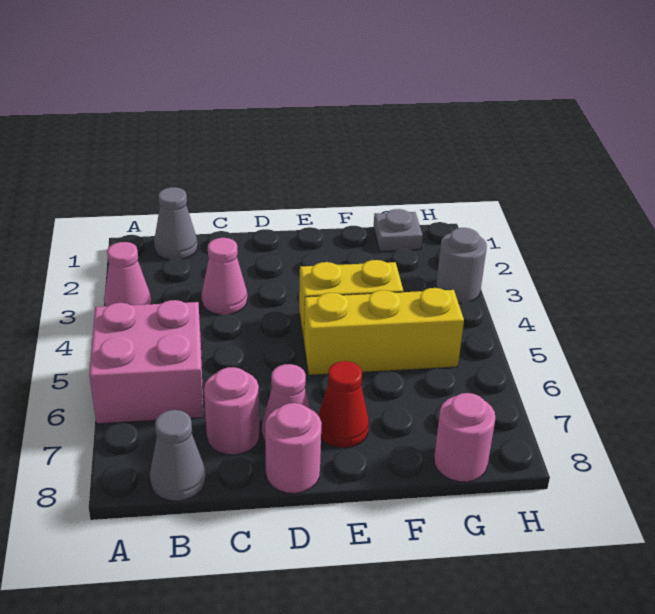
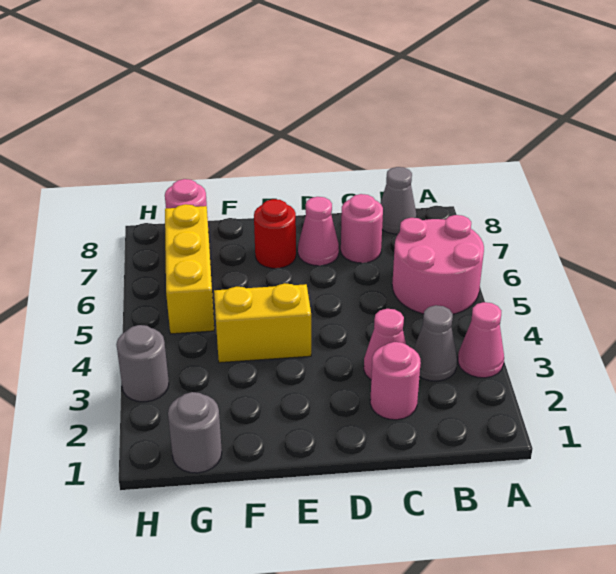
pink brick A5:B6 level 1 -> pink round brick A5:B6 level 1
grey cone B1 level 1 -> grey cone B3 level 1
pink round brick D8 level 1 -> pink round brick C2 level 1
yellow brick E5:G5 level 1 -> yellow brick G5:G7 level 1
red cone E7 level 1 -> red round brick E7 level 1
grey plate G1 level 1 -> grey round brick G1 level 1

